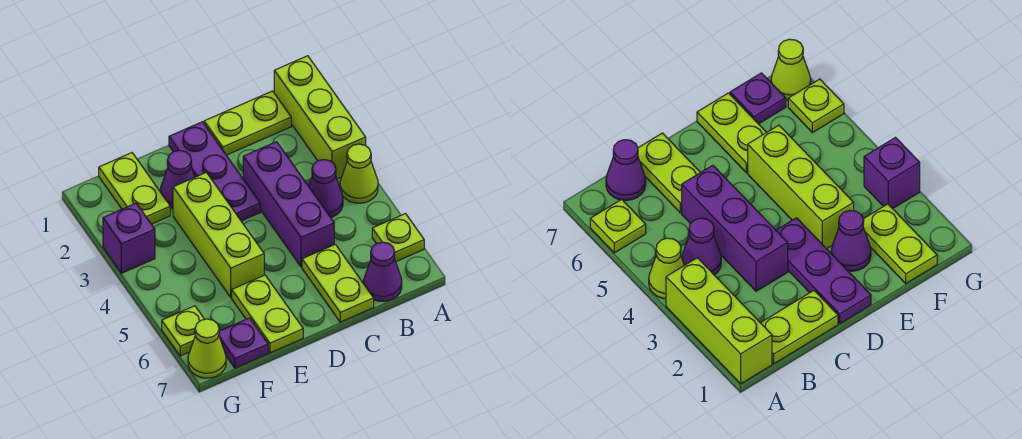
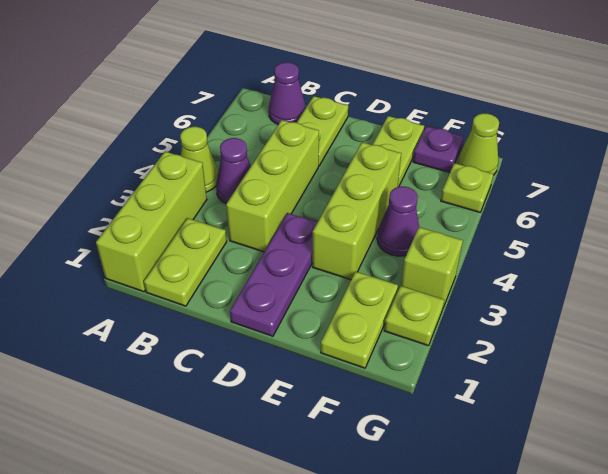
lime plate A6 level 1 -> lime plate G2 level 1
lime plate B1:C1 level 1 -> lime plate B1:B2 level 1
purple brick C3:C5 level 1 -> lime brick C3:C5 level 1
purple cone E2 level 1 -> purple cone F4 level 1
purple brick G3 level 1 -> lime brick G3 level 1

